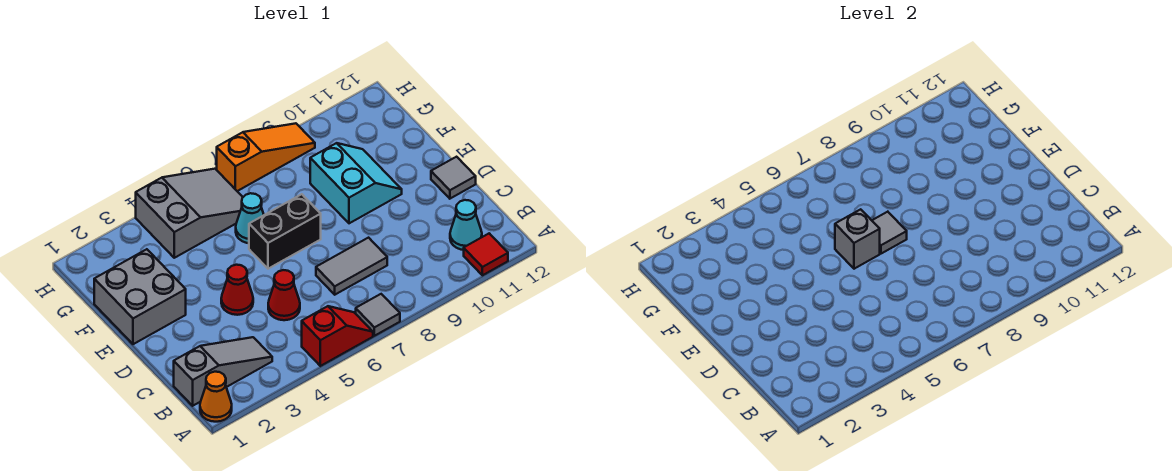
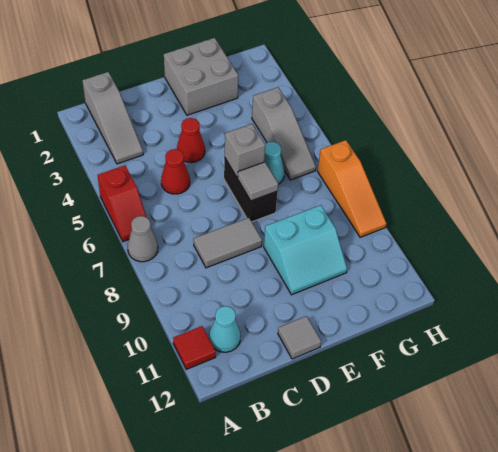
orange cone A1 level 1 -> none
grey tile A7 level 1 -> grey cone A7 level 1
grey tile C7:C8 level 1 -> grey tile C8:D8 level 1
grey slope G4:H6 level 1 top 4 -> grey slope G4:G6 level 1 top 4

